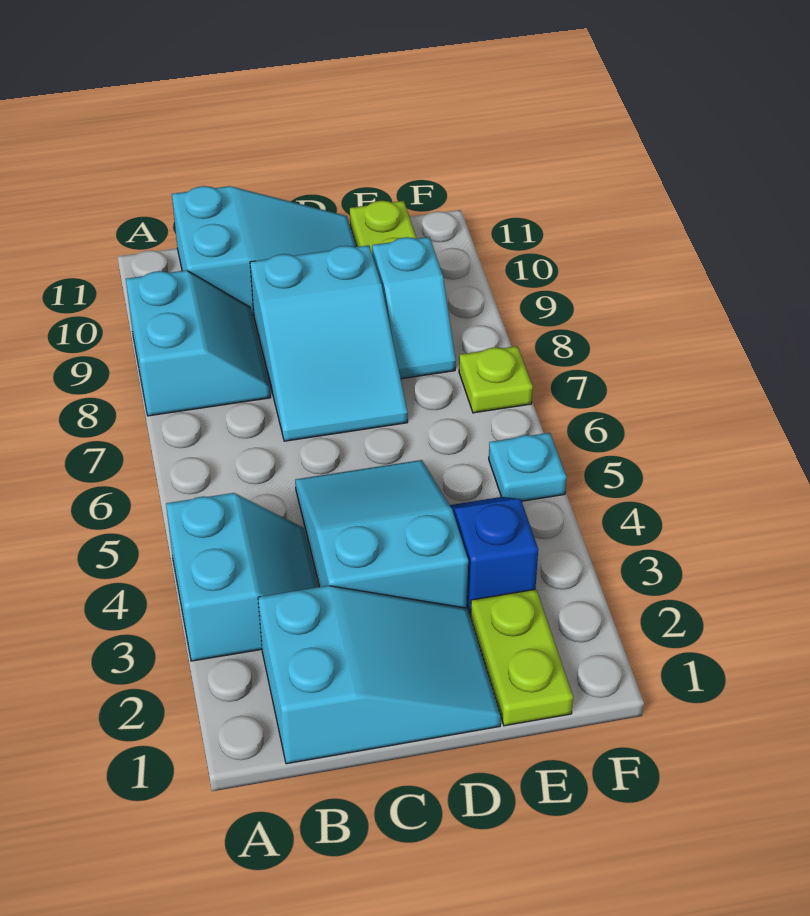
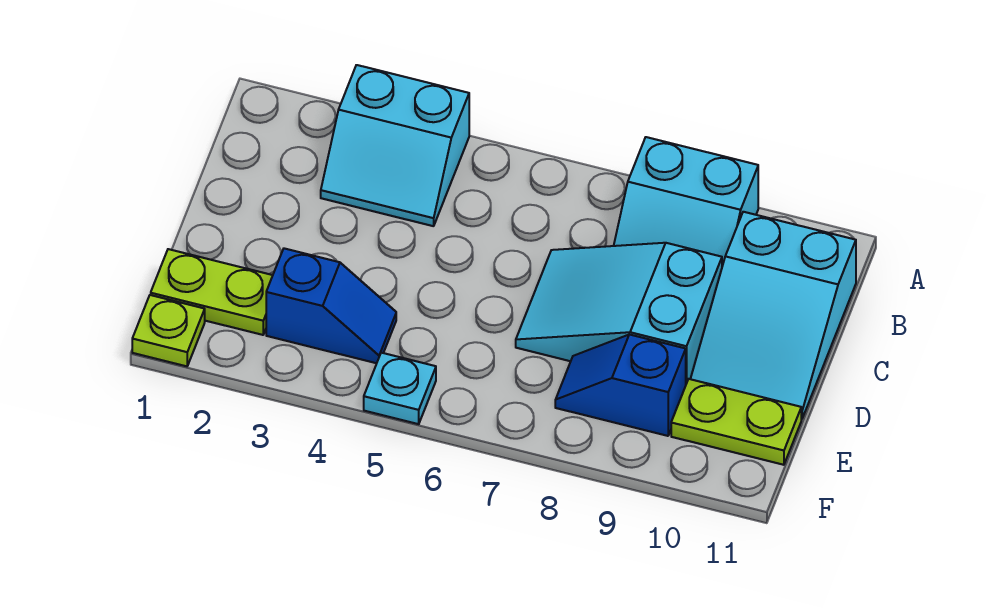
cyan slope B1:D2 level 1 top B -> none
cyan slope C3:D5 level 1 top 3 -> none
cyan slope E8:E9 level 1 top 9 -> blue slope E8:E9 level 1 top 9
lime plate F7 level 1 -> lime plate F1 level 1

